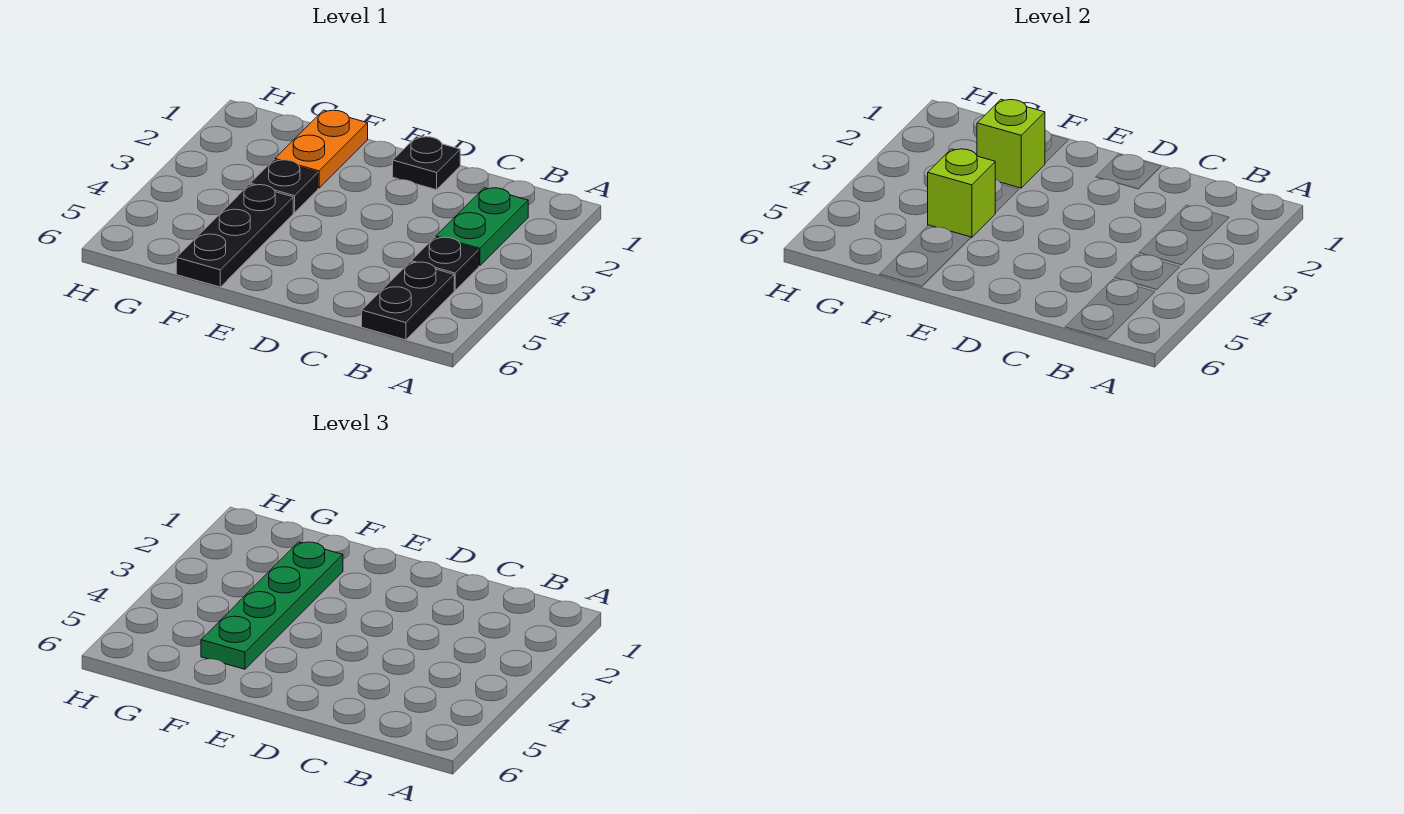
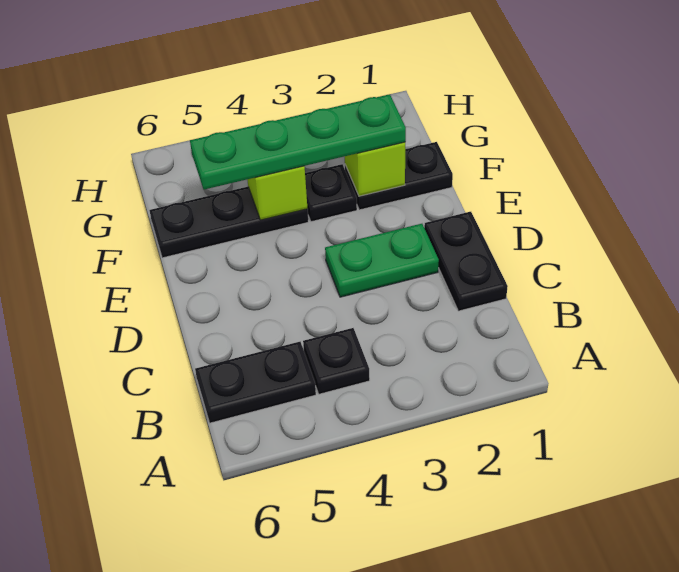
green plate B2:B3 level 1 -> green plate D2:D3 level 1
black plate D1 level 1 -> black plate C1:D1 level 1
orange plate F1:F2 level 1 -> black plate F1:F2 level 1

